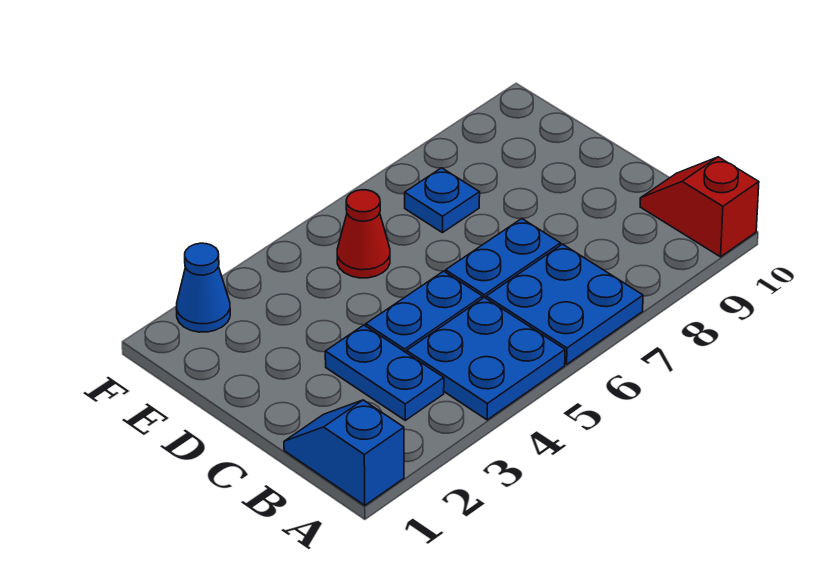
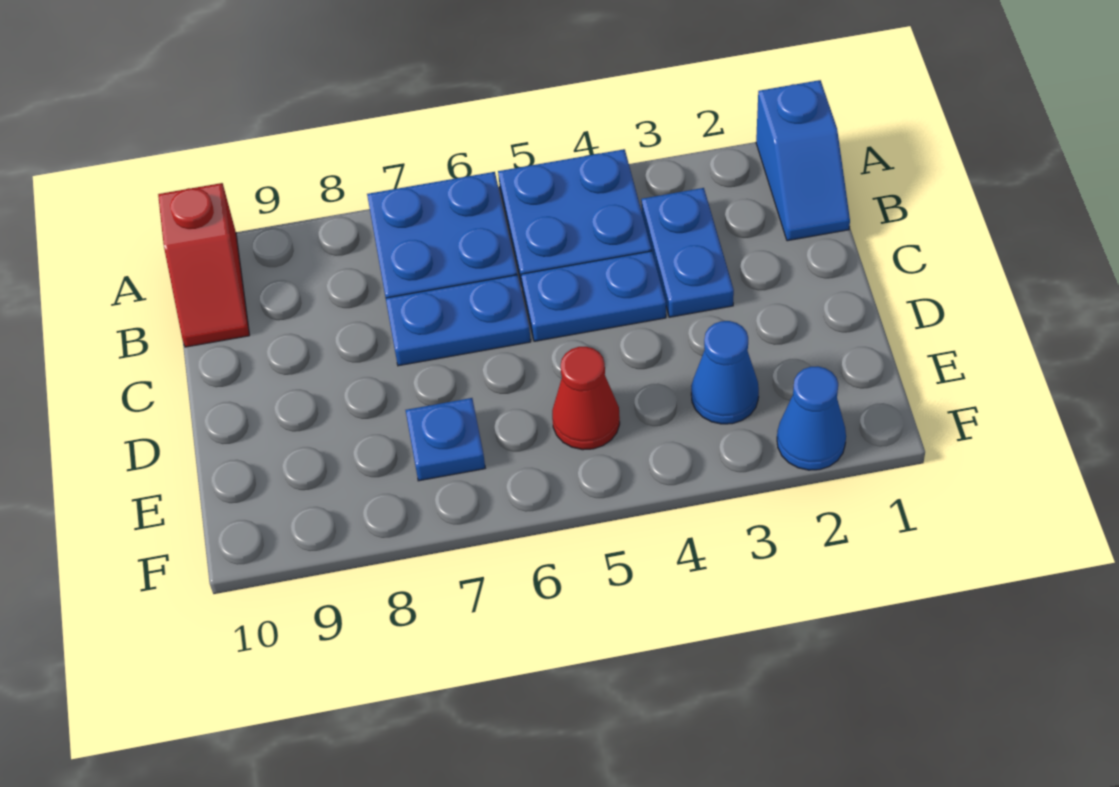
none -> blue cone E3 level 1

